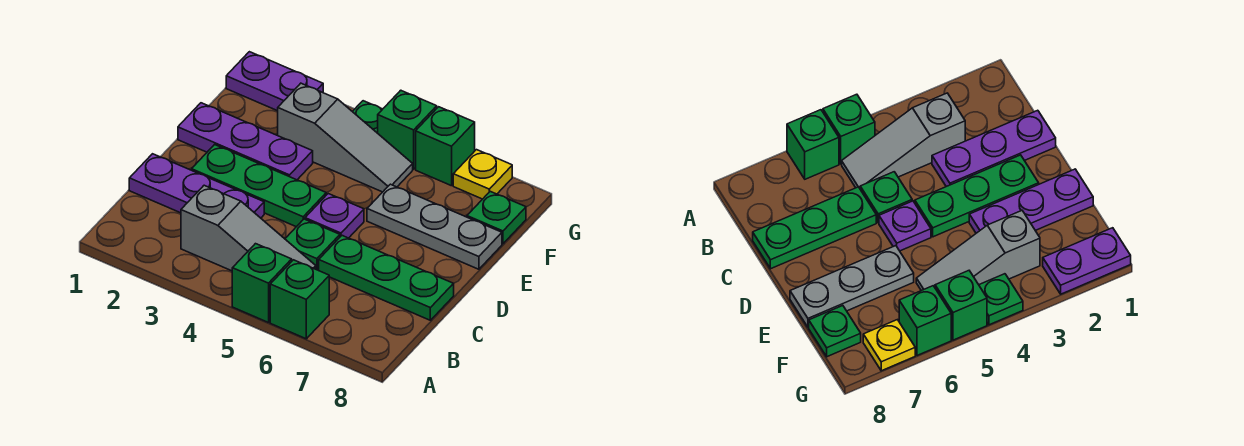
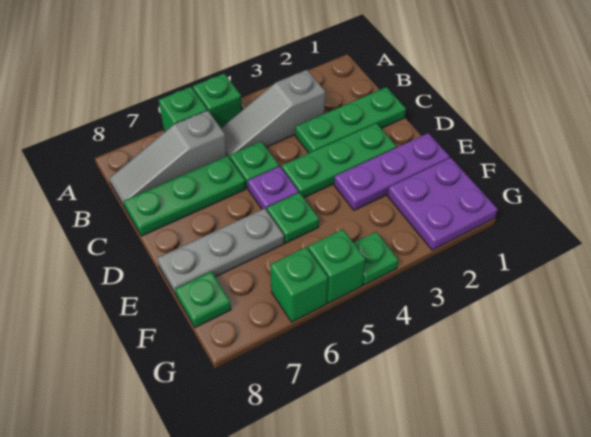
purple plate C1:C3 level 1 -> green plate C1:C3 level 1
none -> green plate E5 level 1
grey slope F3:F5 level 1 top 3 -> grey slope B6:B8 level 1 top 6
purple plate G1:G2 level 1 -> purple plate F1:G2 level 1
yellow plate G7 level 1 -> none

